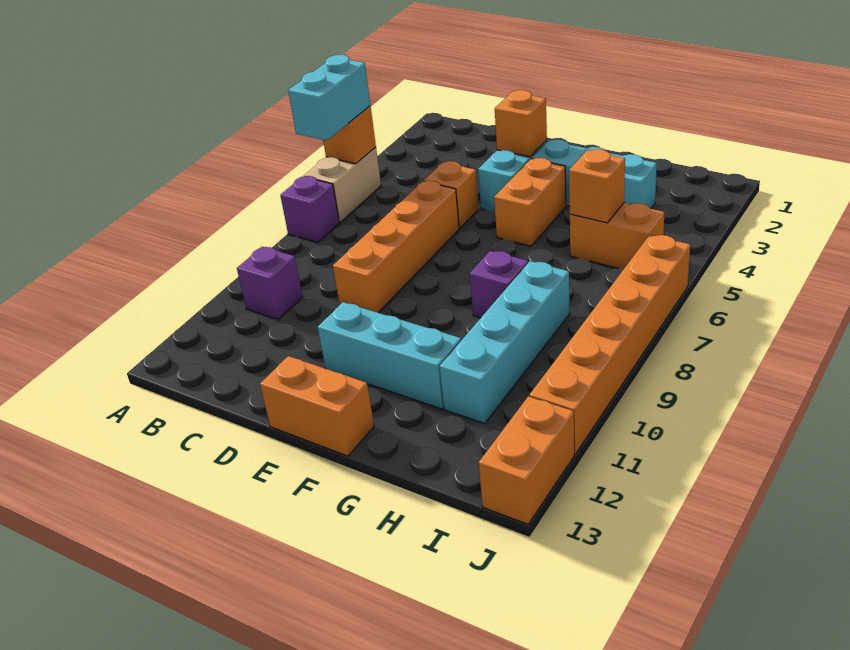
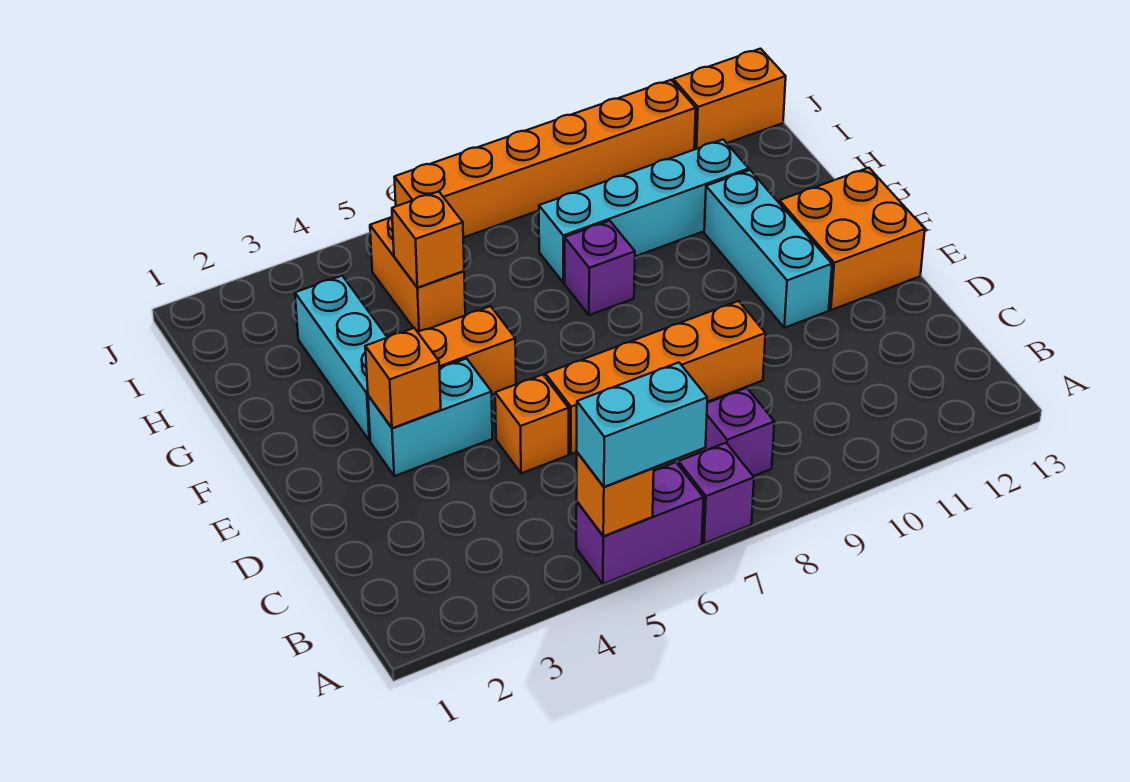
tan brick A5:A6 level 1 -> purple brick A5:A6 level 1
purple brick B10 level 1 -> purple brick B8 level 1
orange brick E13:F13 level 1 -> orange brick E12:F13 level 1

